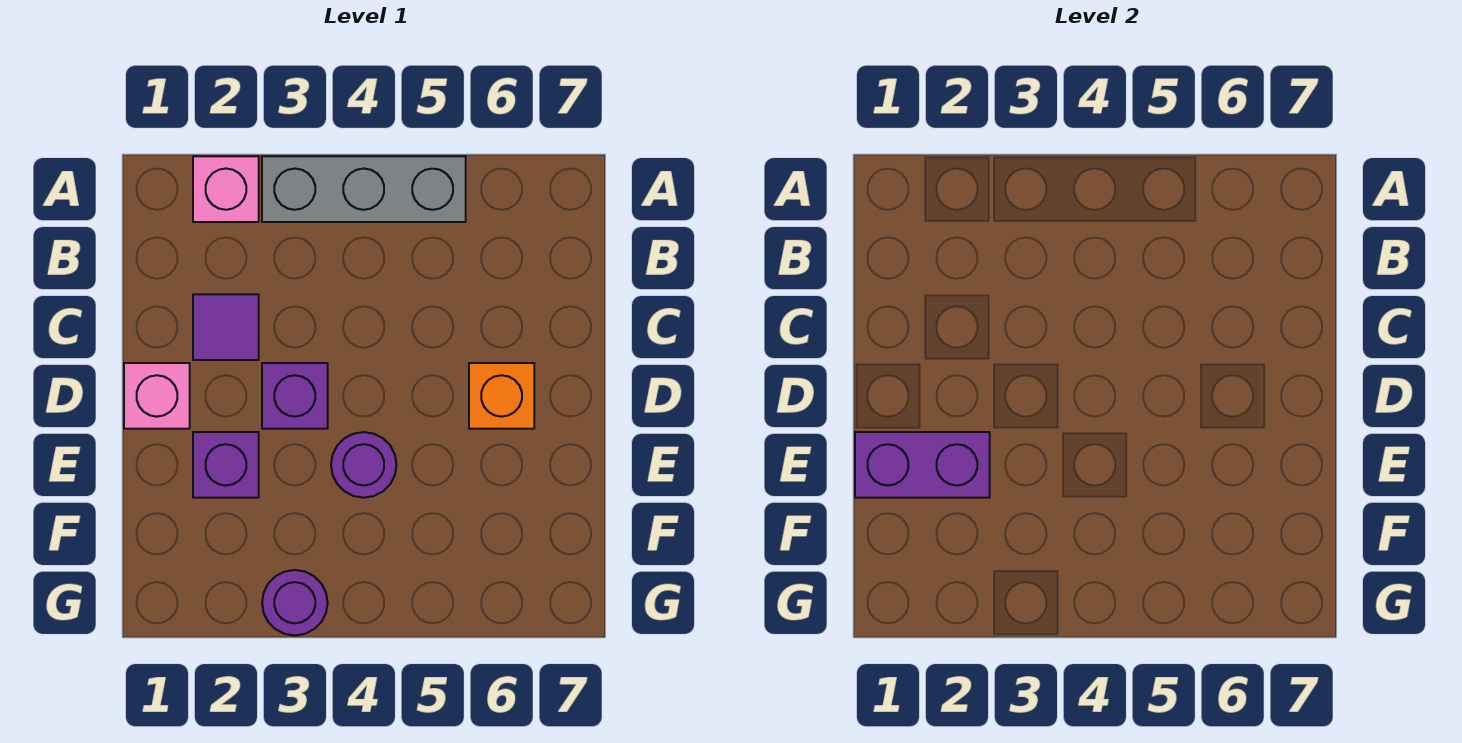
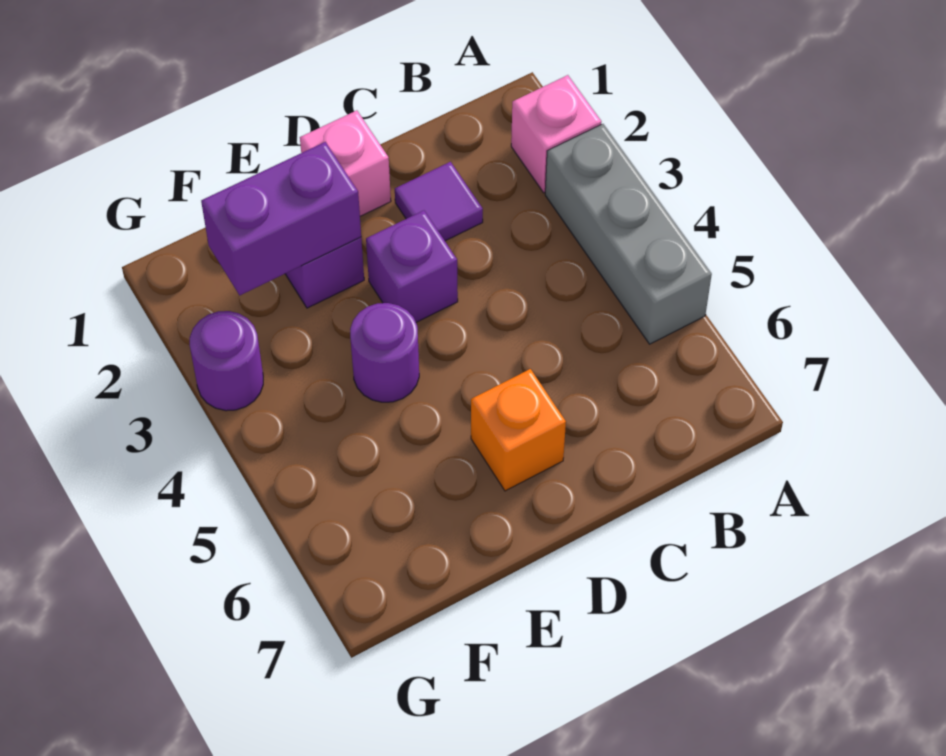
purple brick E1:E2 level 2 -> purple brick E2:F2 level 2

